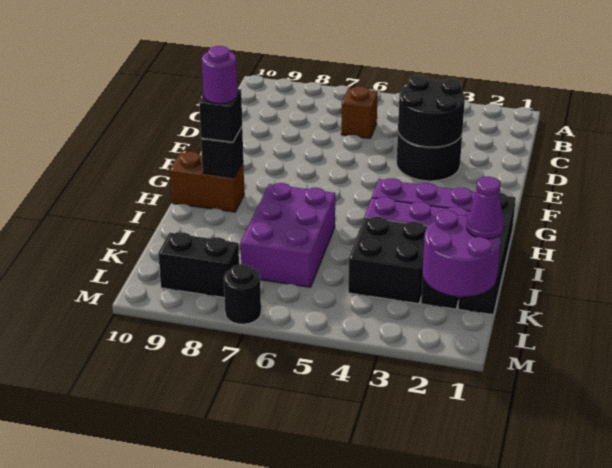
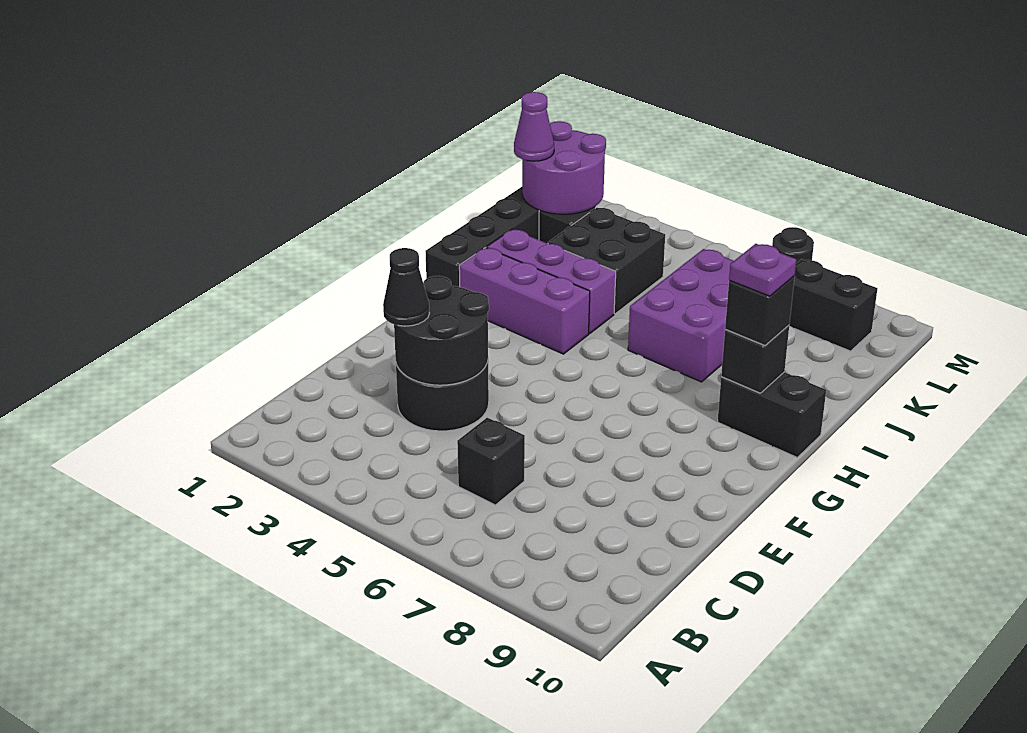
brown brick C6 level 1 -> black brick C6 level 1
none -> black cone D3 level 3
brown brick H9:H10 level 1 -> black brick H9:H10 level 1
purple round brick H9 level 4 -> purple plate H9 level 4

